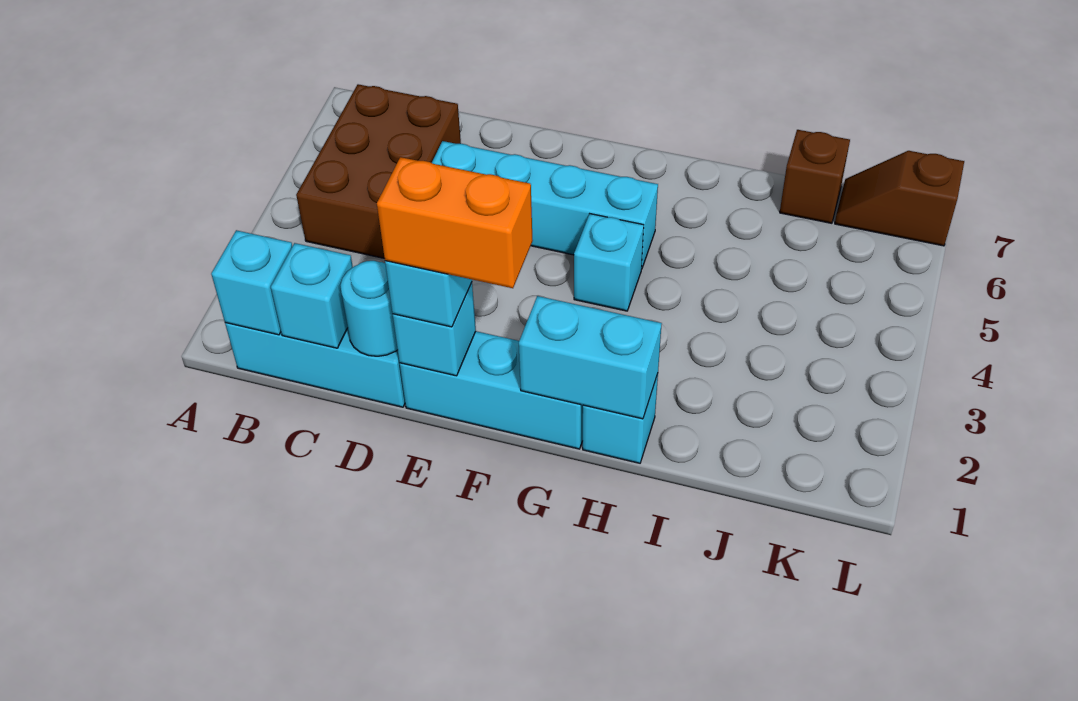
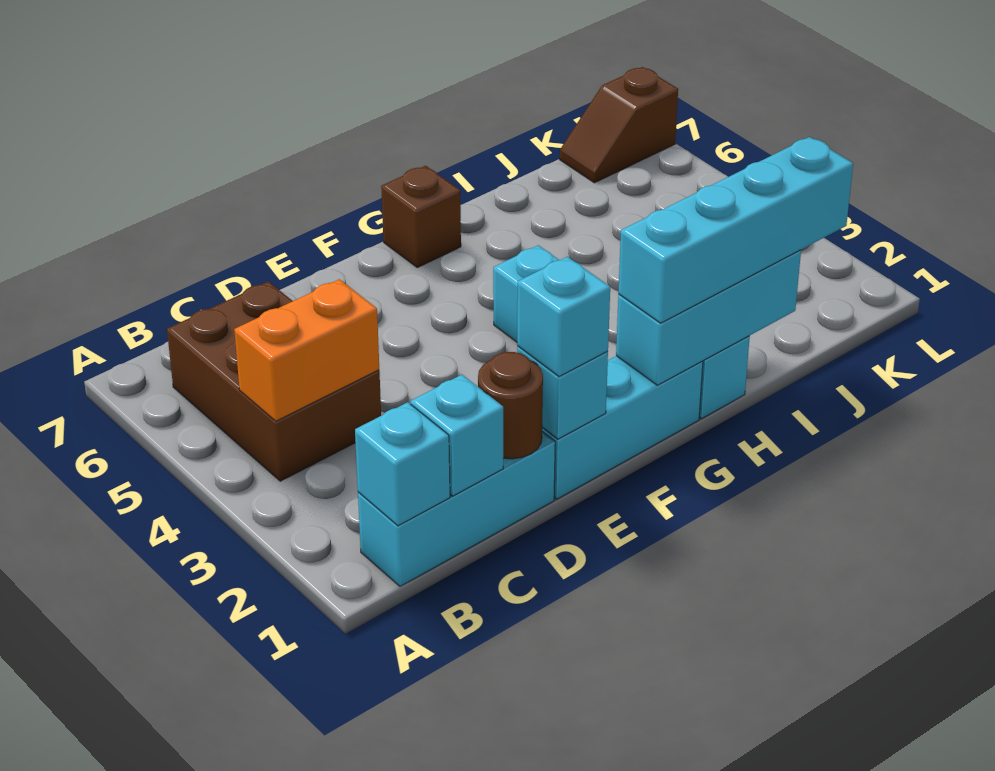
cyan round brick D1 level 2 -> brown round brick D1 level 2
cyan brick D5:G5 level 1 -> cyan brick G1:J1 level 3
orange brick E1:F1 level 4 -> orange brick B4:C4 level 2
cyan brick G1:H1 level 2 -> cyan brick G1:I1 level 2
brown brick J7 level 1 -> brown brick G7 level 1

